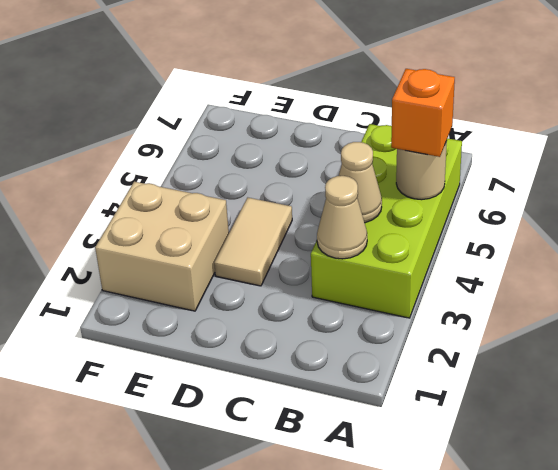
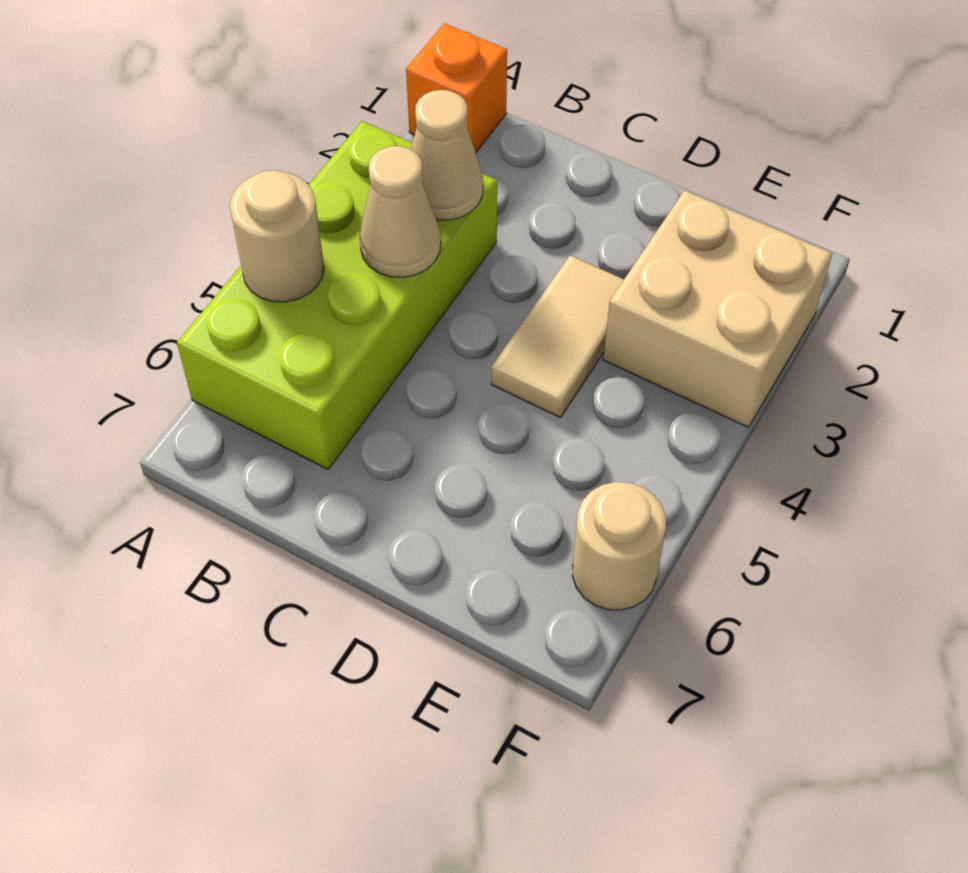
orange brick A5 level 3 -> orange brick A1 level 1
none -> tan round brick F6 level 1

